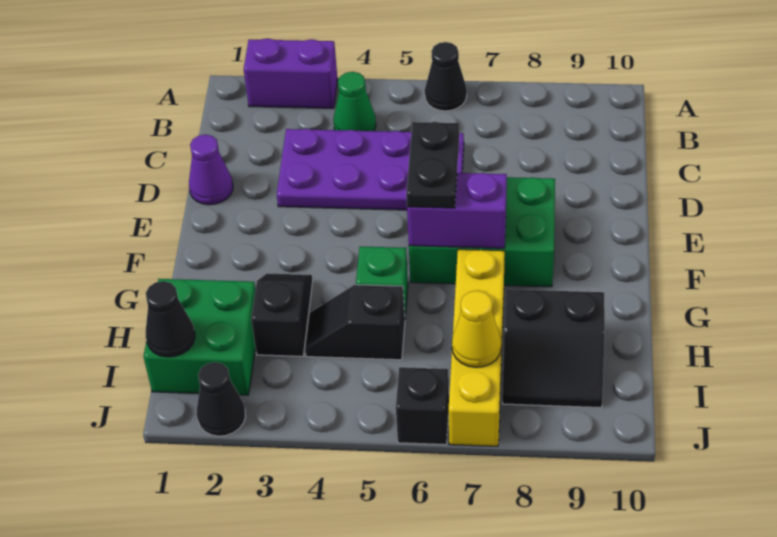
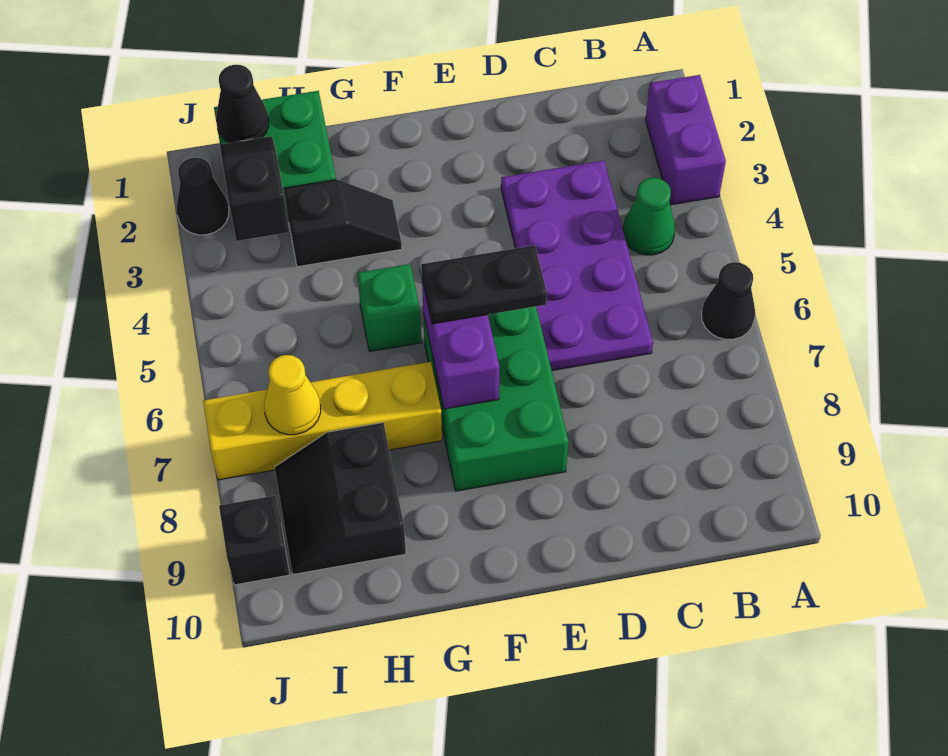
purple cone D1 level 1 -> none
black slope H4:H5 level 1 top 5 -> black slope I2:I3 level 2 top 3
black brick J6 level 1 -> black brick J9 level 1

